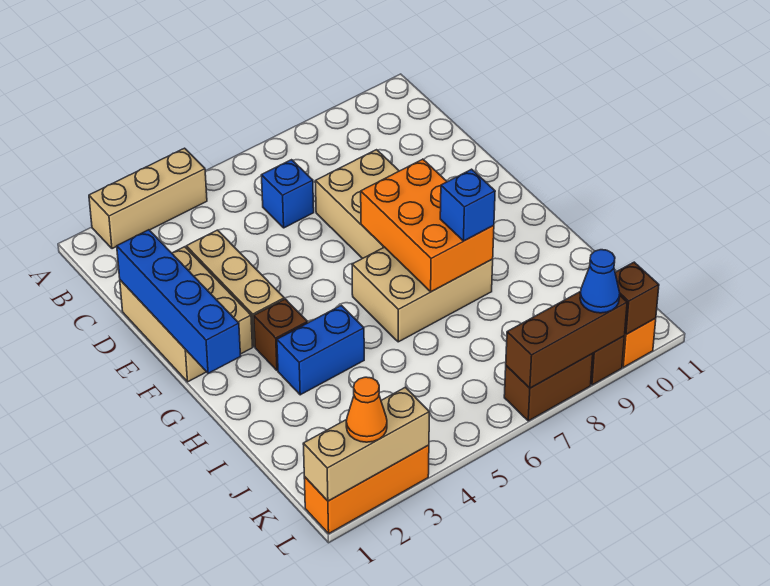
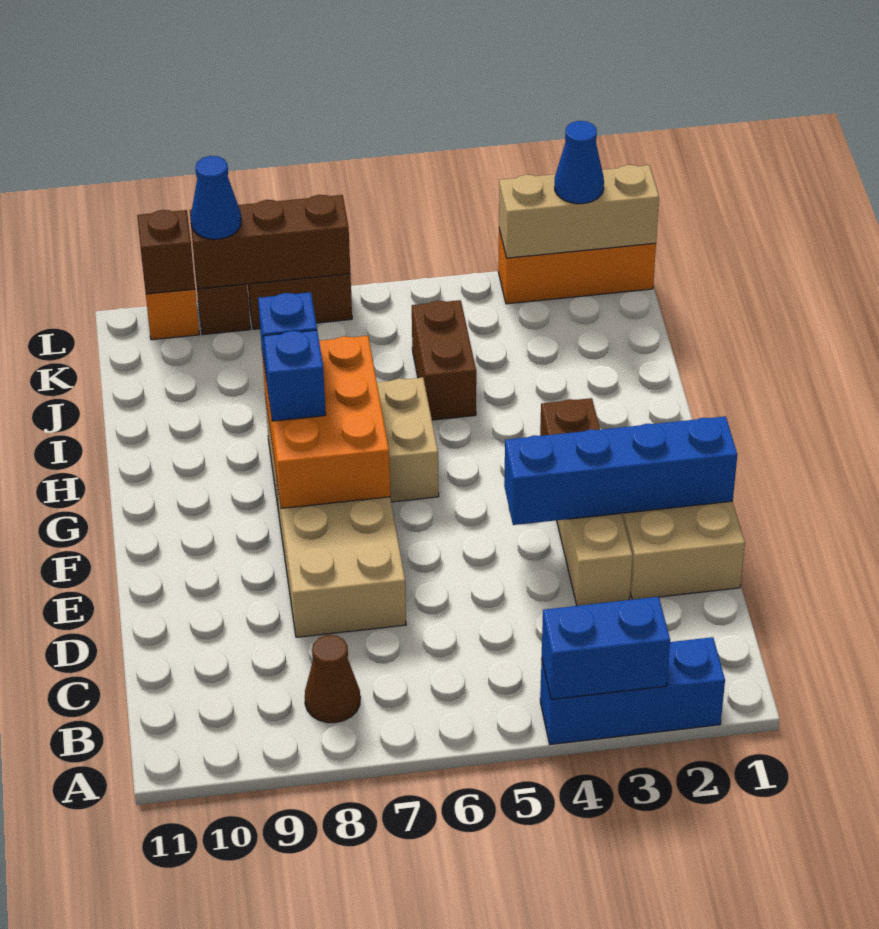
tan brick A2:A4 level 1 -> blue brick A2:A4 level 1
none -> brown cone B8 level 1
blue brick C6 level 1 -> blue brick G8 level 3
blue brick D1:G1 level 2 -> blue brick E1:E4 level 2
blue brick H3:H4 level 1 -> blue brick A3:A4 level 2
none -> brown brick I5:J5 level 1
orange cone L2 level 3 -> blue cone L2 level 3

